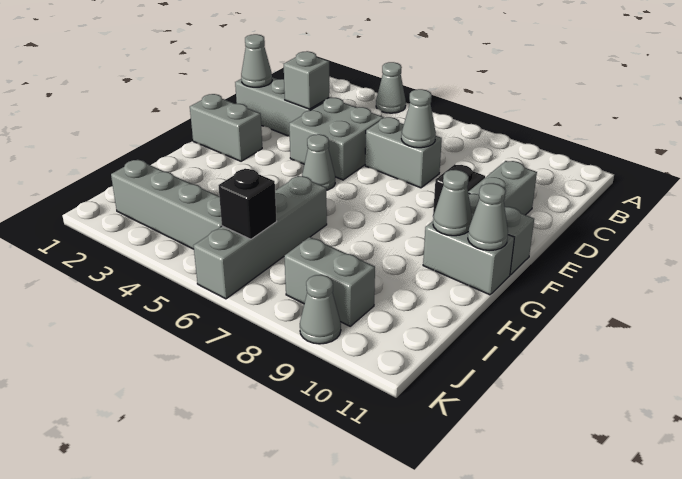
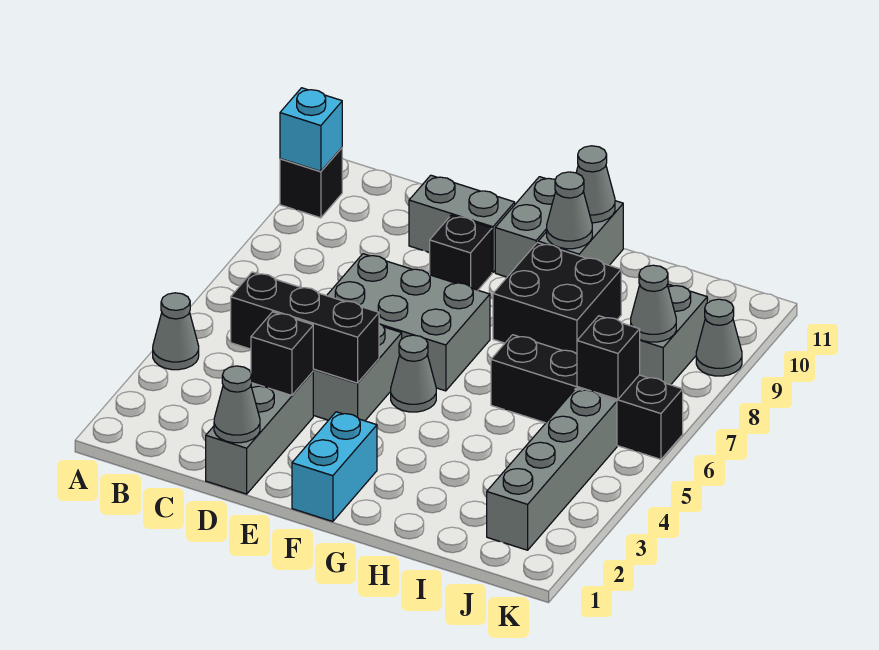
none -> black brick A10 level 1
none -> cyan brick A10 level 2
none -> black brick C4:E4 level 2
grey brick D3 level 2 -> black brick D3 level 2
grey brick D6:D7 level 1 -> grey brick D6:F7 level 1
grey cone D7 level 2 -> grey cone J8 level 2
grey brick F1:F2 level 1 -> cyan brick F1:F2 level 1
none -> black brick G8:H9 level 1
grey brick H6:K6 level 1 -> black brick H6:K6 level 1

